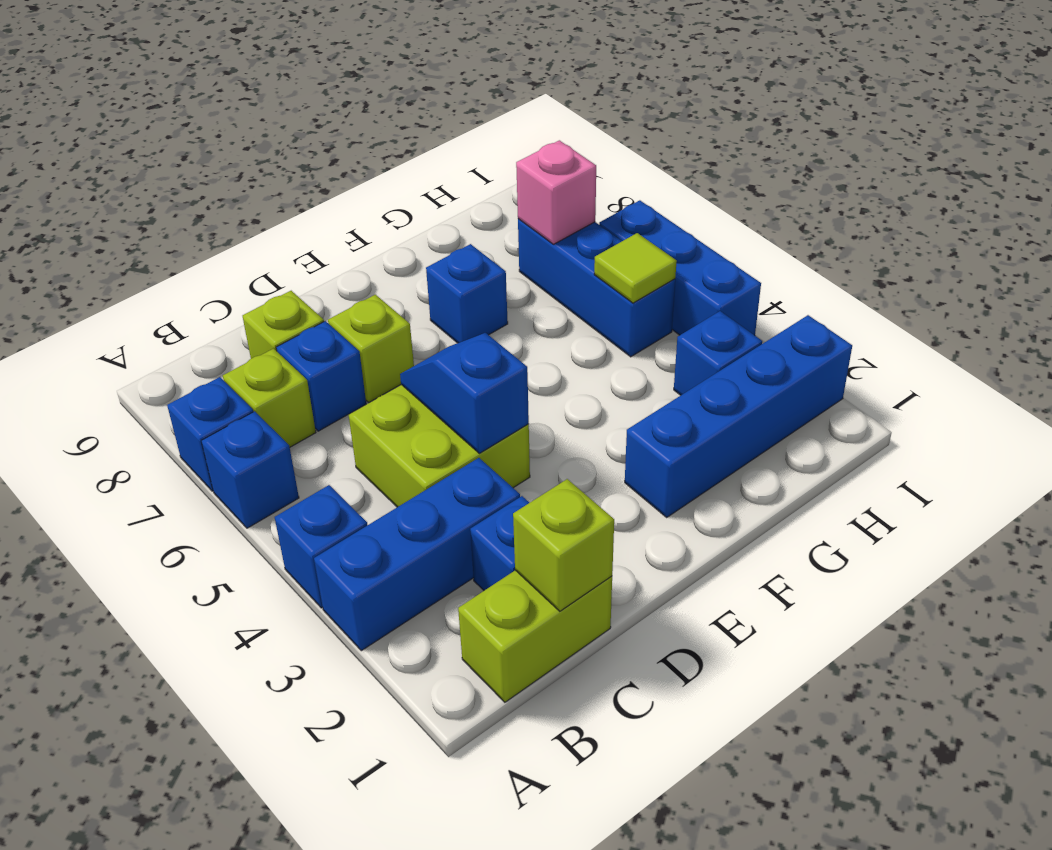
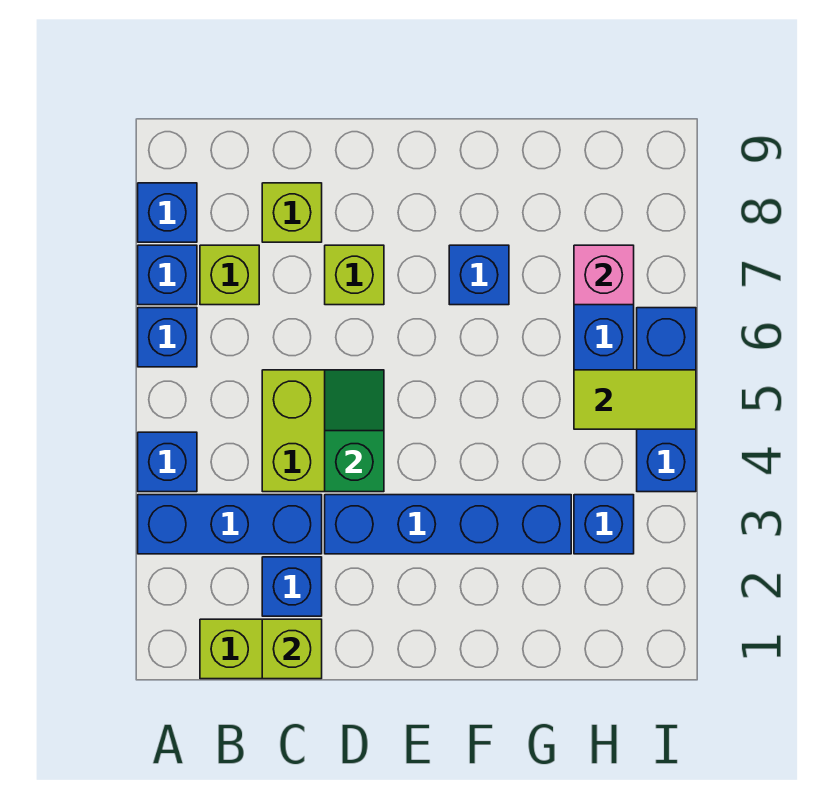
blue brick C7 level 1 -> blue brick A8 level 1
blue slope D4:D5 level 2 top 4 -> green slope D4:D5 level 2 top 4
blue brick F2:I2 level 1 -> blue brick D3:G3 level 1
lime tile H5 level 2 -> lime tile H5:I5 level 2

